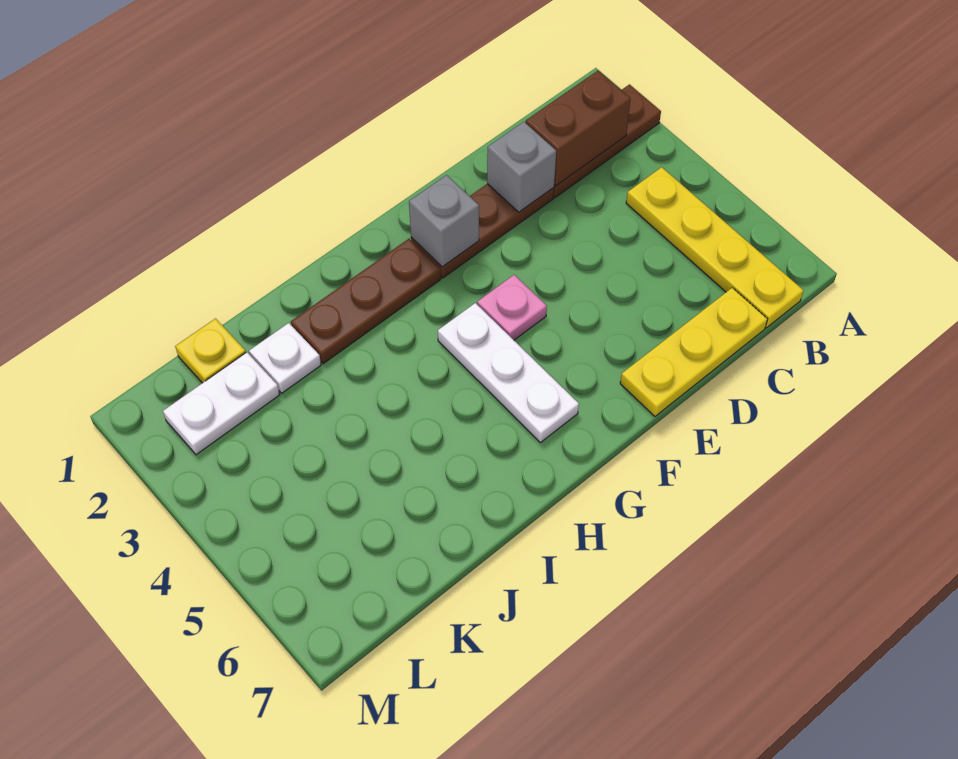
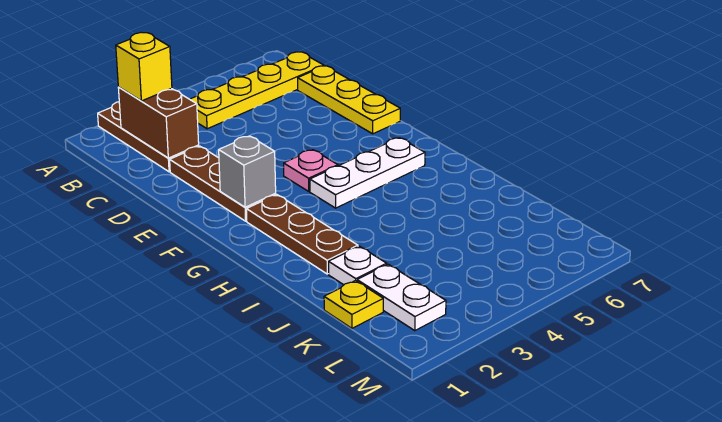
none -> yellow brick B2 level 3
grey brick D2 level 2 -> none

